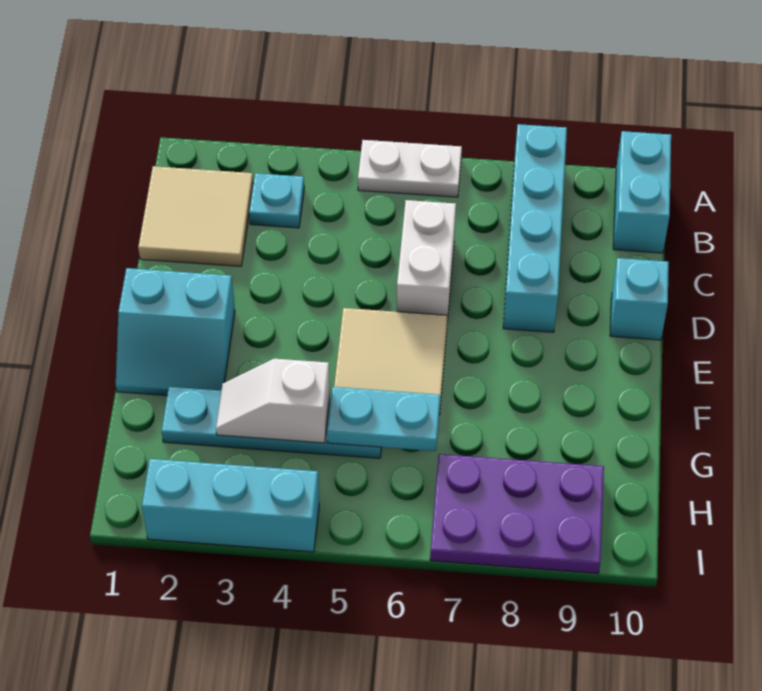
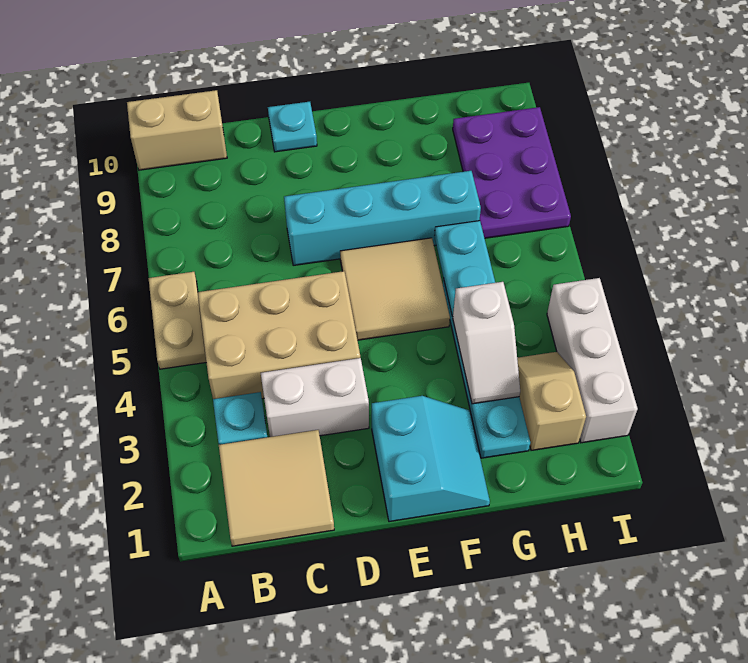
white plate A5:A6 level 1 -> tan plate A5:A6 level 1
cyan brick A8:D8 level 1 -> cyan brick D7:G7 level 1
cyan brick A10:B10 level 1 -> tan brick A10:B10 level 1
none -> tan brick B4:D5 level 1
white brick C6:D6 level 1 -> white brick C3:D3 level 1
cyan brick D10 level 1 -> cyan plate D10 level 1
none -> tan slope H2:H3 level 1 top 2
cyan brick I2:I4 level 1 -> white brick I2:I4 level 1

